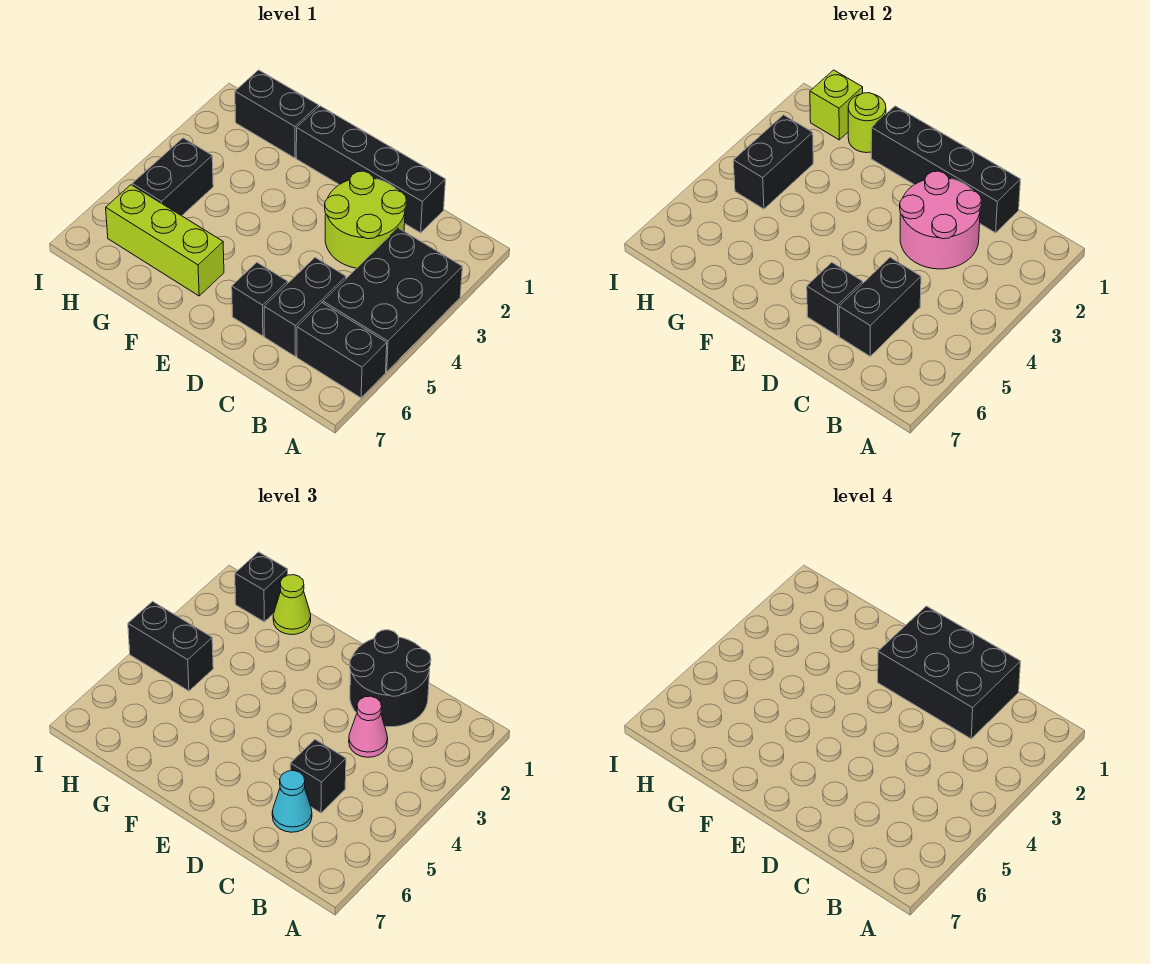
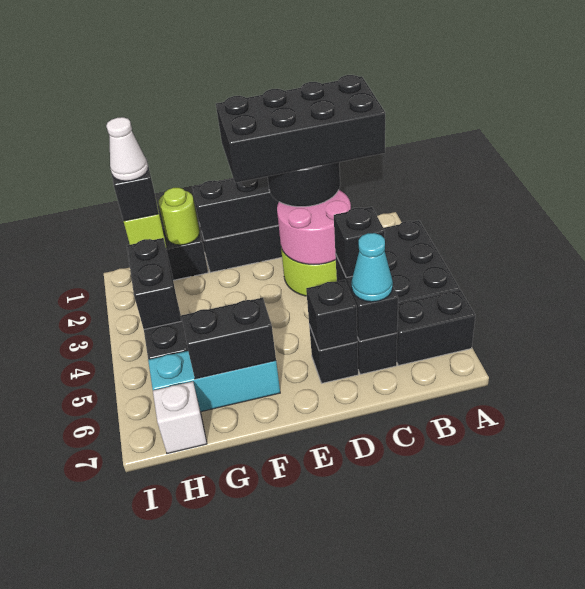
black brick C1:E2 level 4 -> black brick B1:E2 level 4
pink cone C3 level 3 -> none
lime brick F6:H6 level 1 -> cyan brick F6:H6 level 1
lime cone G1 level 3 -> none
none -> white cone H1 level 4
black brick H4:I4 level 3 -> black brick F6:G6 level 2
none -> white brick H7 level 1

